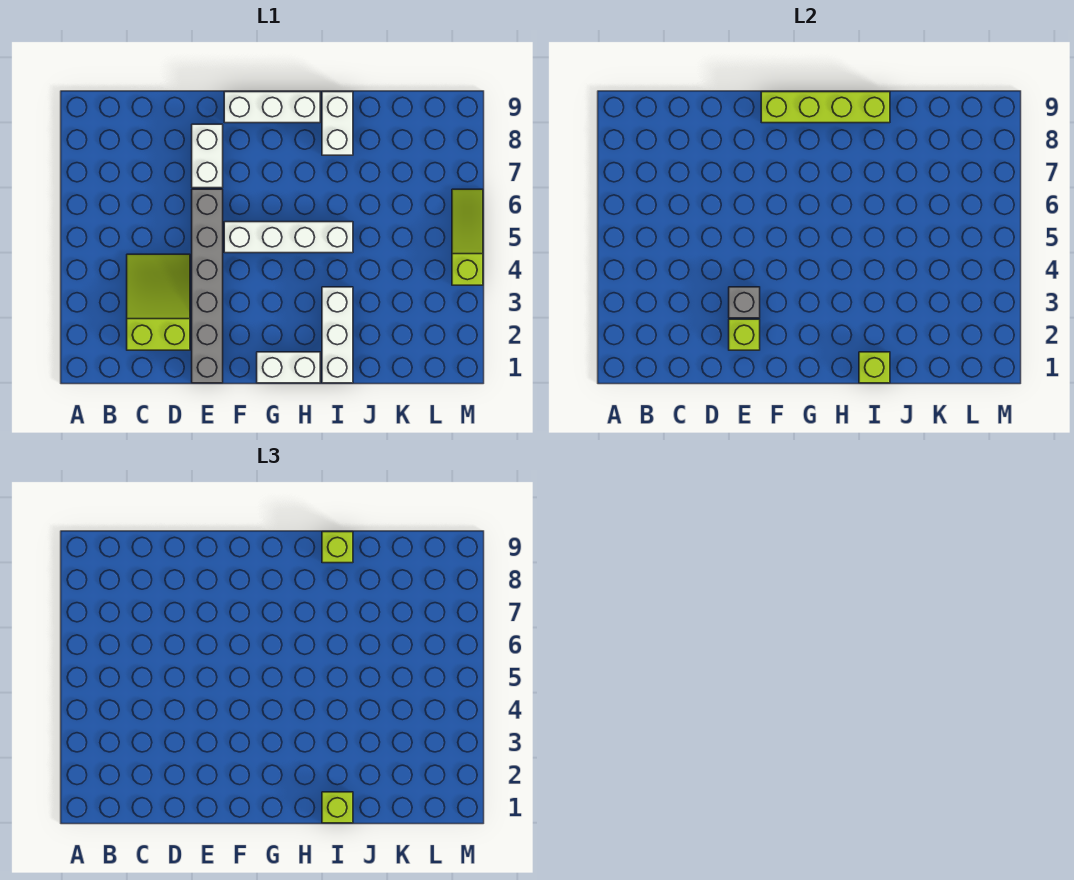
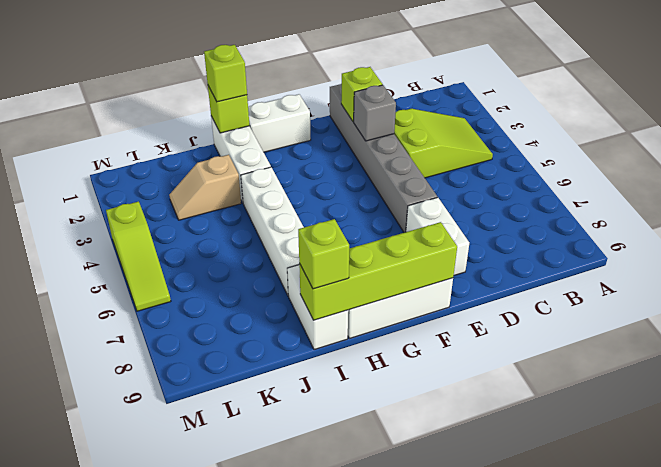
lime slope C2:D4 level 1 top 2 -> lime slope B3:D4 level 1 top D
white brick F5:I5 level 1 -> white brick I4:I7 level 1
none -> tan slope J3:K3 level 1 top J

